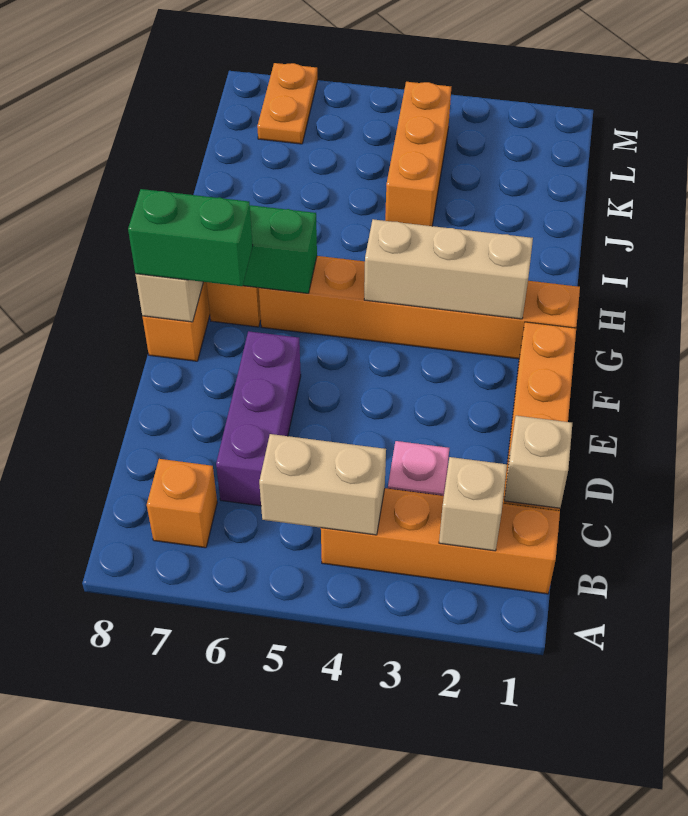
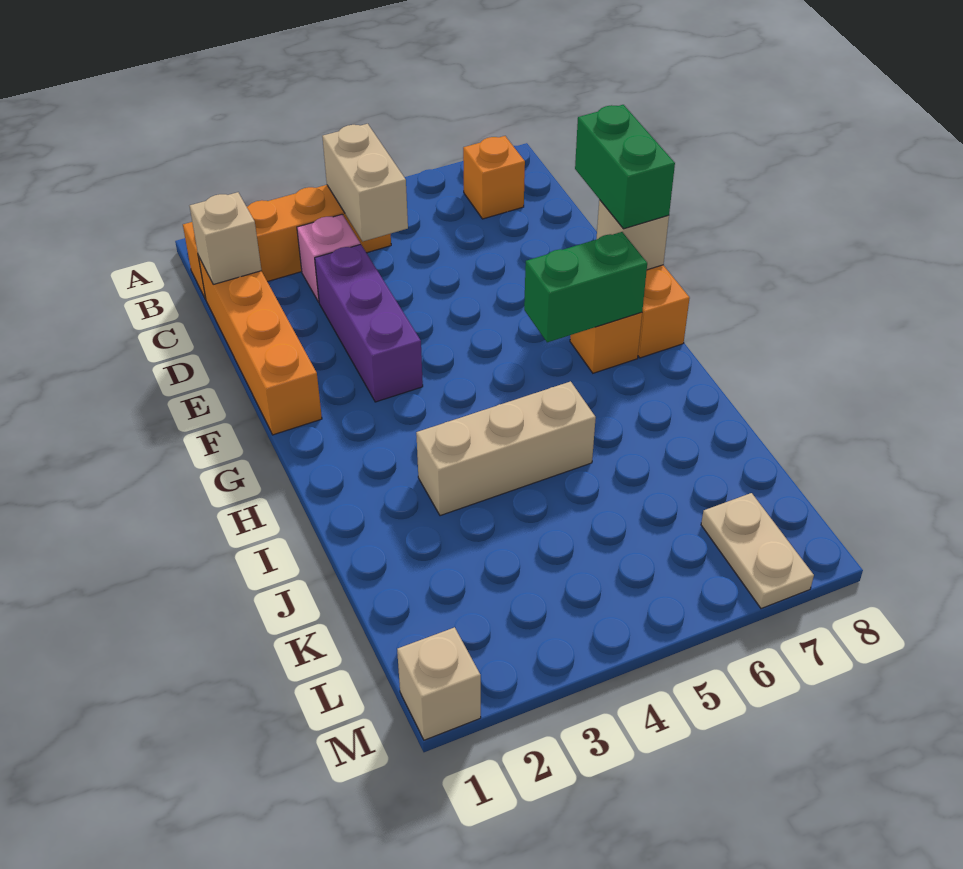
tan brick B2 level 2 -> tan brick M1 level 1
tan brick B4:B5 level 2 -> tan brick B4:C4 level 2
purple brick C6:E6 level 1 -> purple brick D3:F3 level 1
green brick F7:F8 level 3 -> green brick E8:F8 level 3
orange brick G1:G6 level 1 -> none
tan brick G2:G4 level 2 -> tan brick I3:I5 level 1
orange brick J4:L4 level 1 -> none
orange plate L7:M7 level 1 -> tan plate L7:M7 level 1

